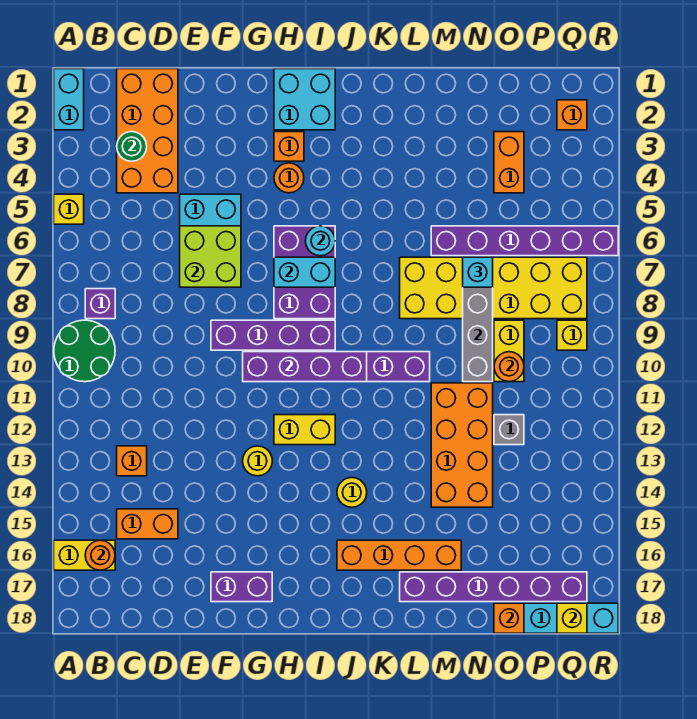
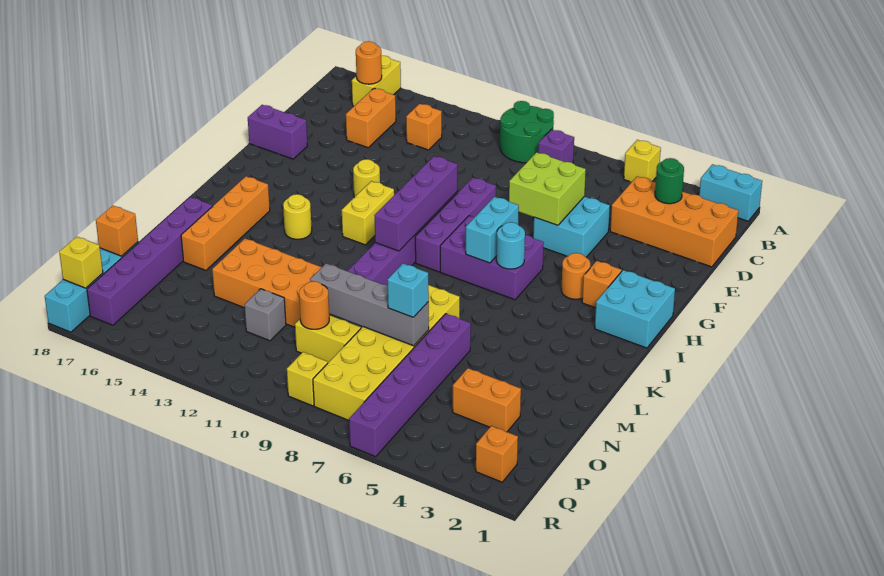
purple brick F17:G17 level 1 -> purple brick F17:F18 level 1

